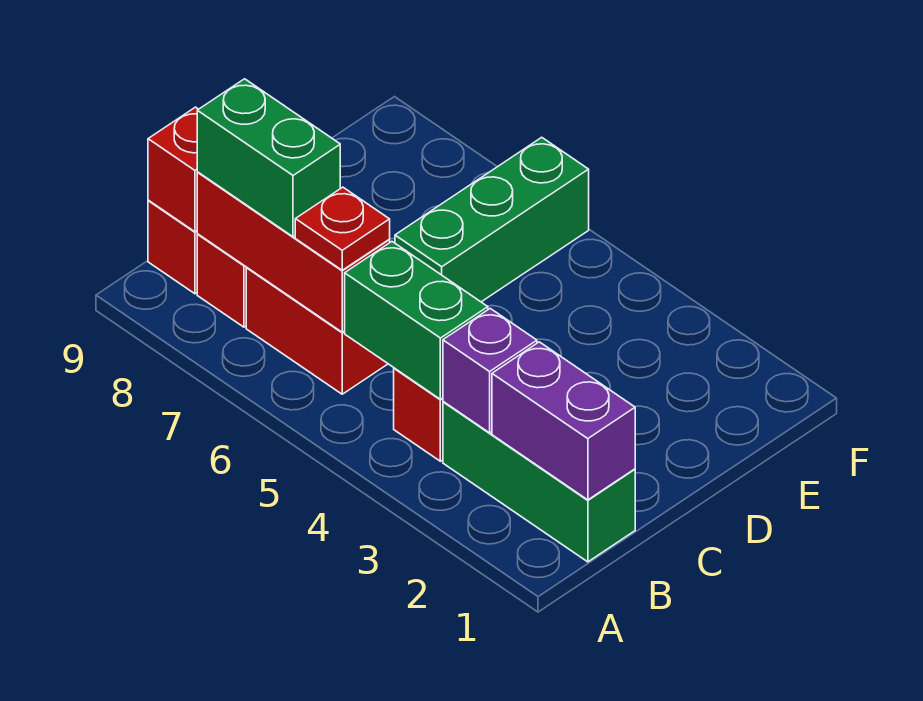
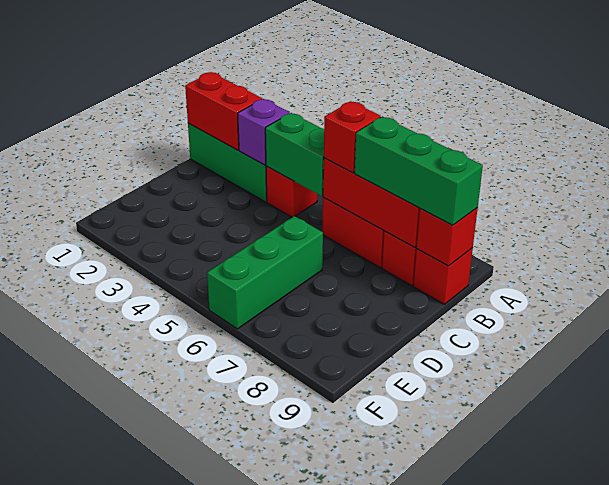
purple brick B1:B2 level 2 -> red brick B1:B2 level 2
red plate B6 level 3 -> red brick B6 level 3
green brick B7:B8 level 3 -> green brick B7:B9 level 3

